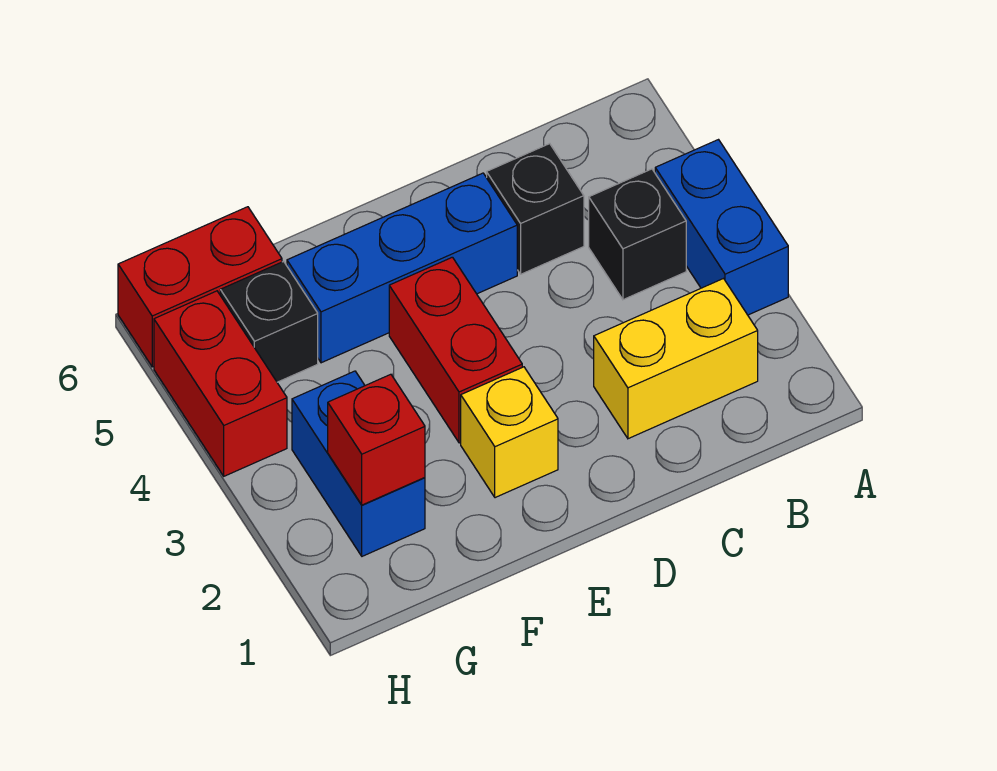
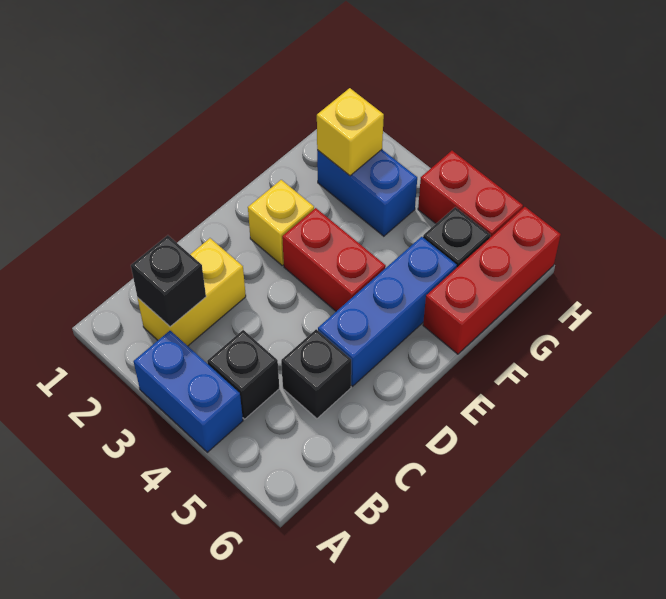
none -> black brick B2 level 2
red brick G2 level 2 -> yellow brick G2 level 2
red brick G6:H6 level 1 -> red brick F6:H6 level 1

